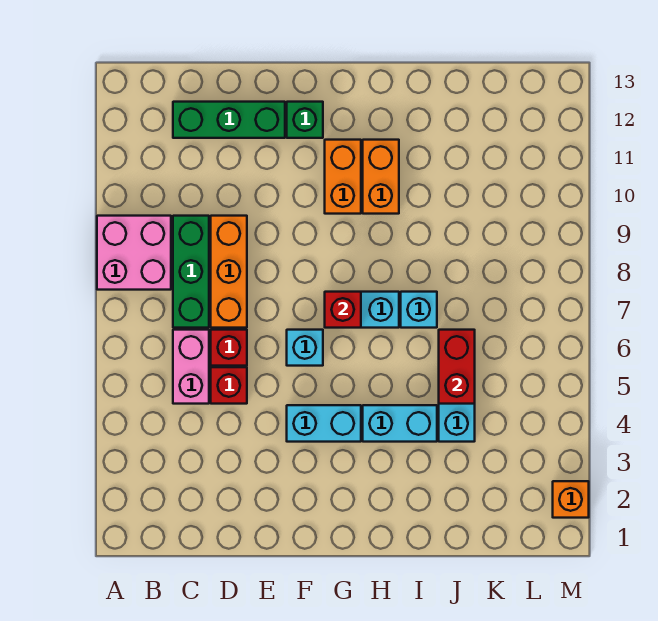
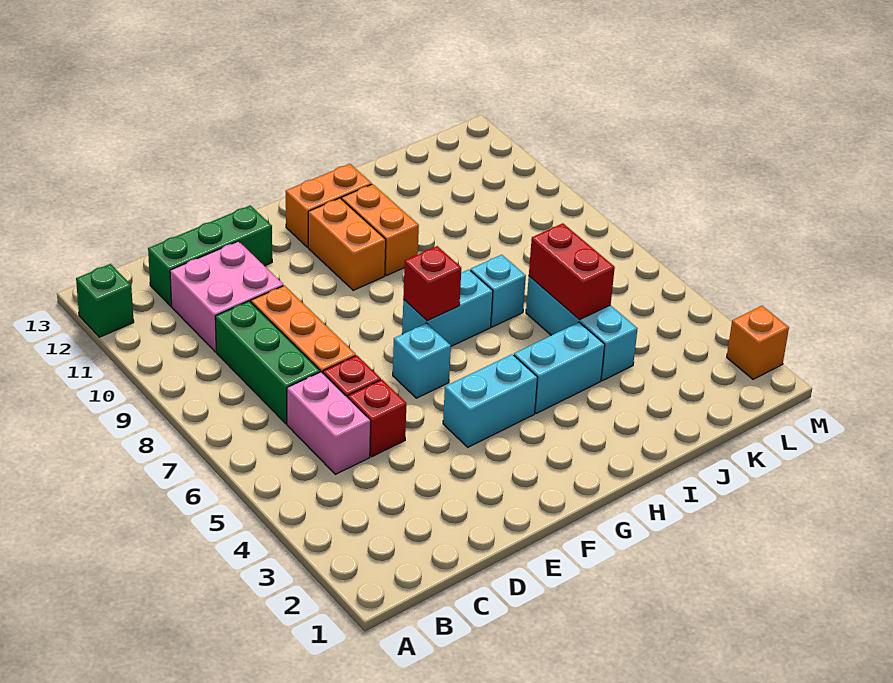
pink brick A8:B9 level 1 -> pink brick C10:D11 level 1
green brick F12 level 1 -> green brick A12 level 1
none -> orange brick G12:H12 level 1

